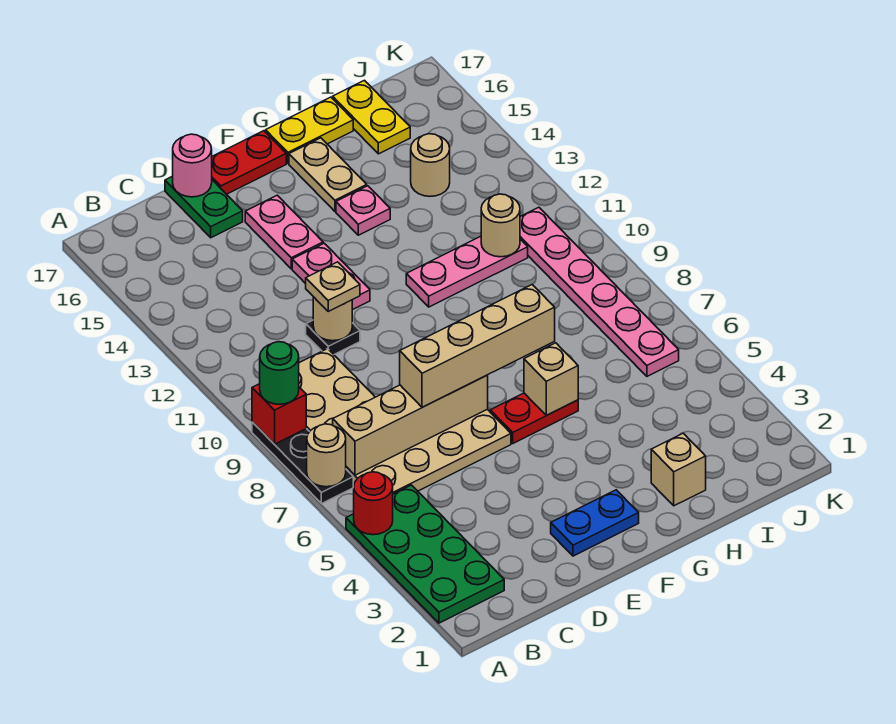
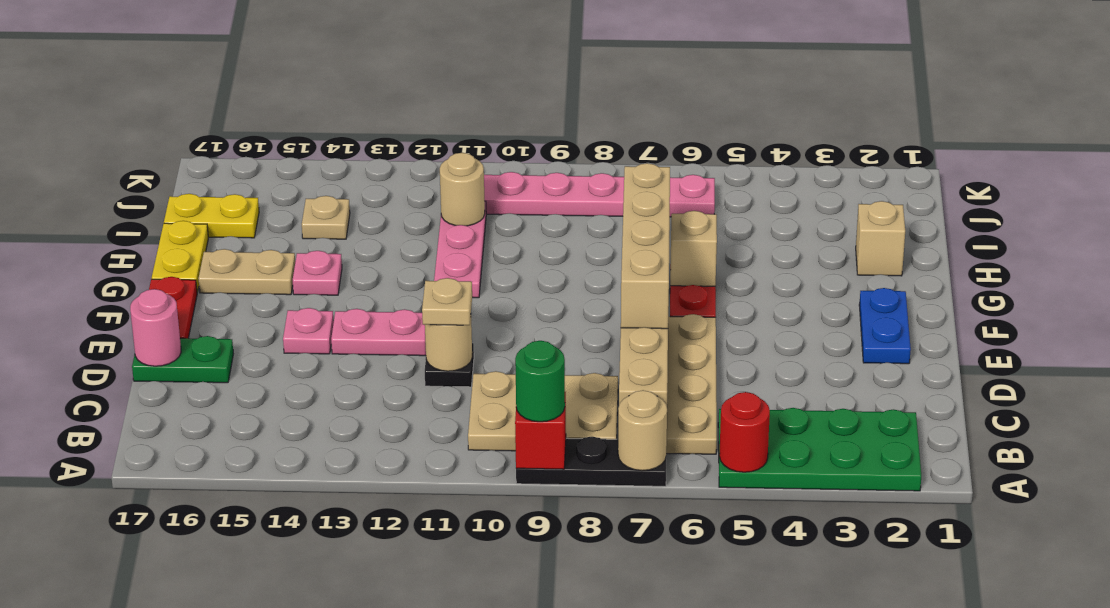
pink plate E14:E15 level 1 -> pink plate E14 level 1
tan round brick I14 level 1 -> tan plate I14 level 1

